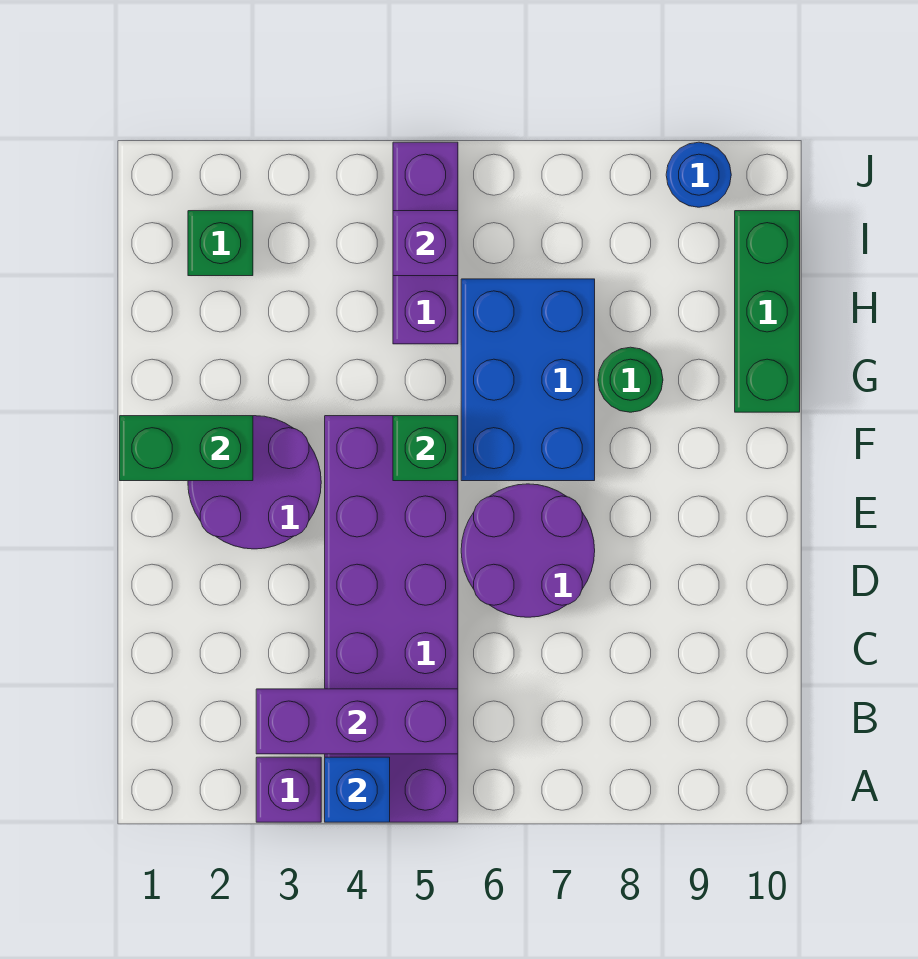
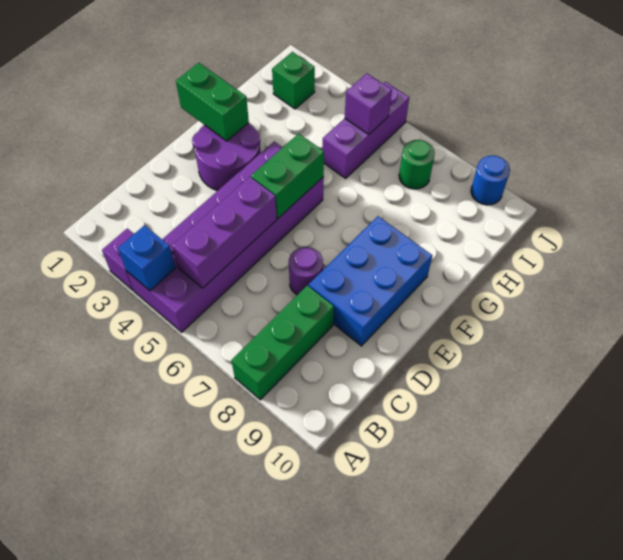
purple brick B3:B5 level 2 -> purple brick B5:D5 level 2
purple round brick D6:E7 level 1 -> purple round brick D7 level 1
green brick F5 level 2 -> green brick E5:F5 level 2
blue brick F6:H7 level 1 -> blue brick D8:F9 level 1
green round brick G8 level 1 -> green round brick I7 level 1
green brick G10:I10 level 1 -> green brick A8:C8 level 1

